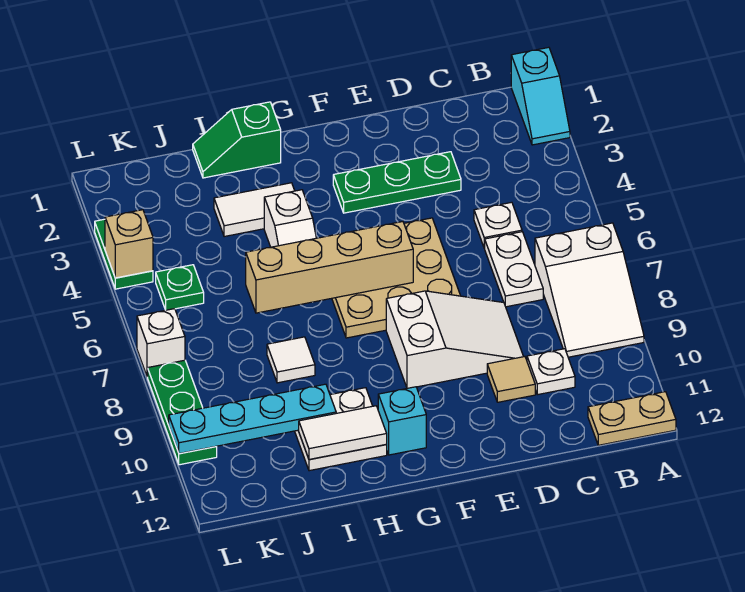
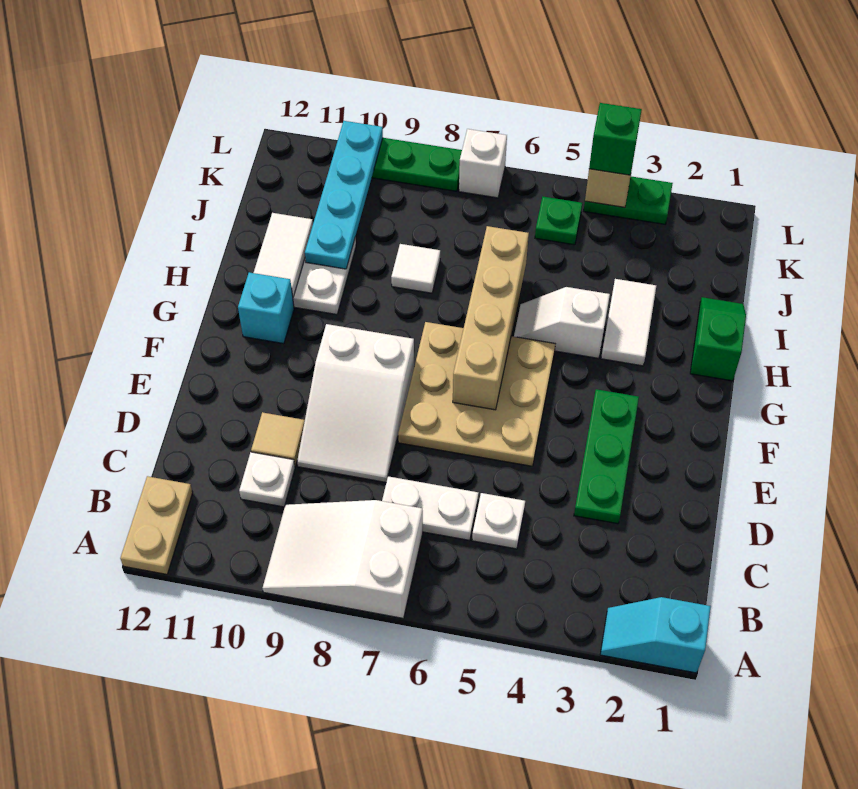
none -> green brick L4 level 3

